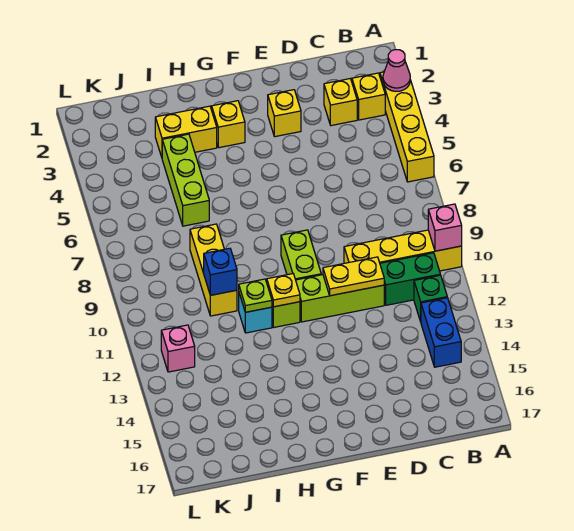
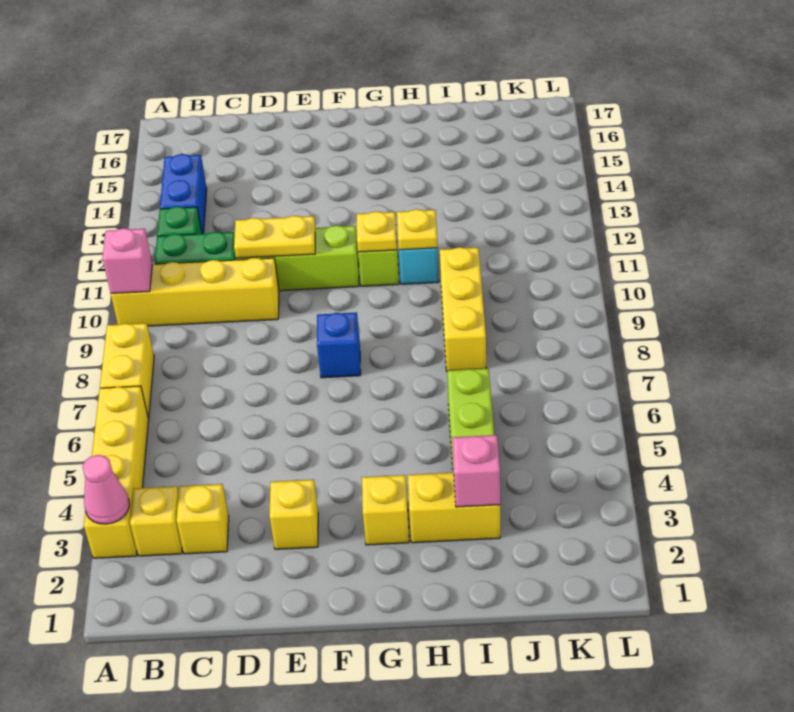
none -> yellow brick A7:A8 level 1
lime brick F9:F10 level 1 -> none
lime plate H11 level 2 -> yellow plate H11 level 2
blue brick I10 level 2 -> blue brick F8 level 1
pink brick K12 level 1 -> pink brick I3 level 2

